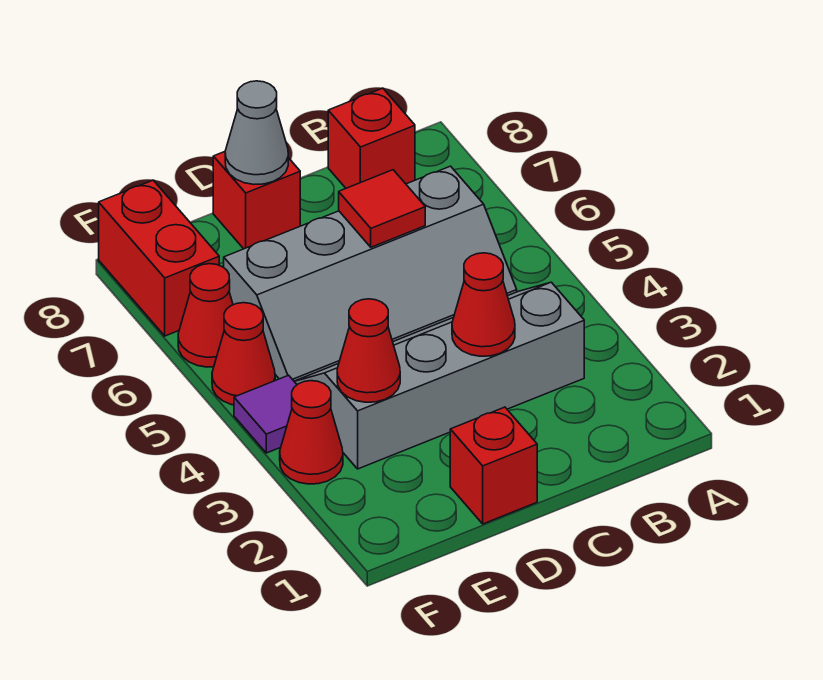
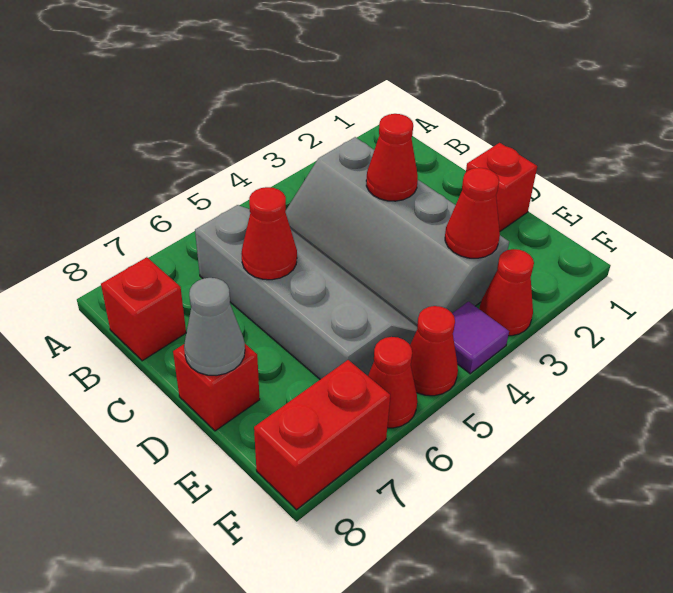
red tile C6 level 2 -> red cone C6 level 2

